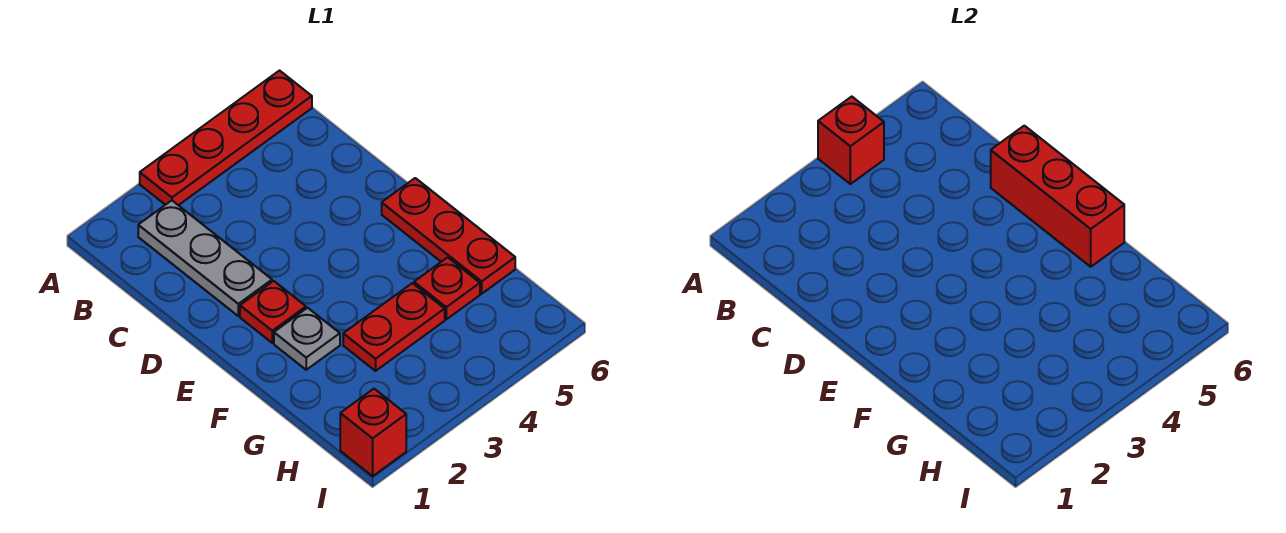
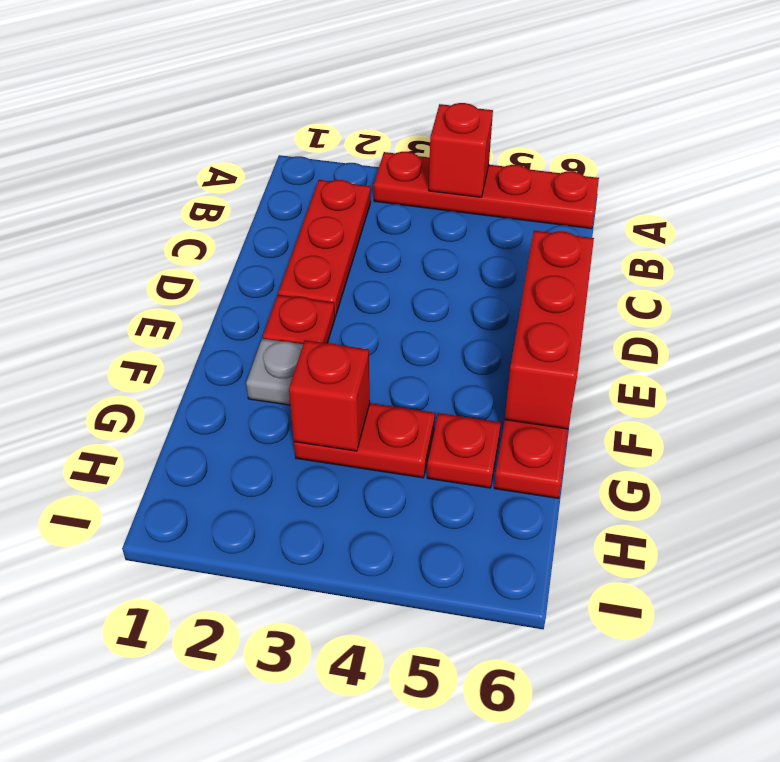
grey plate B2:D2 level 1 -> red plate B2:D2 level 1
red brick I1 level 1 -> red brick G3 level 2

